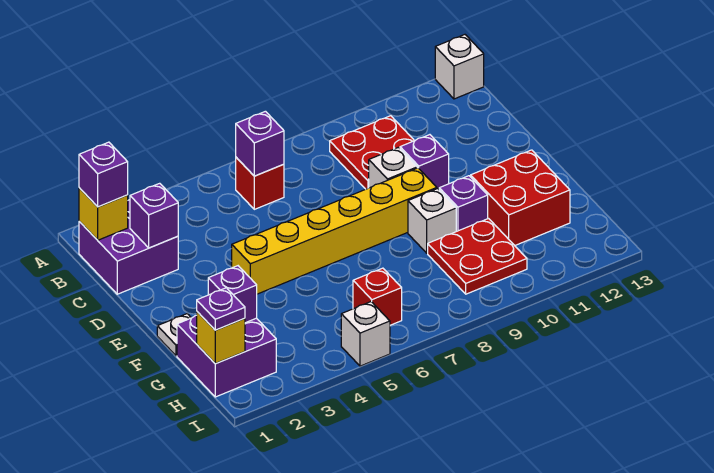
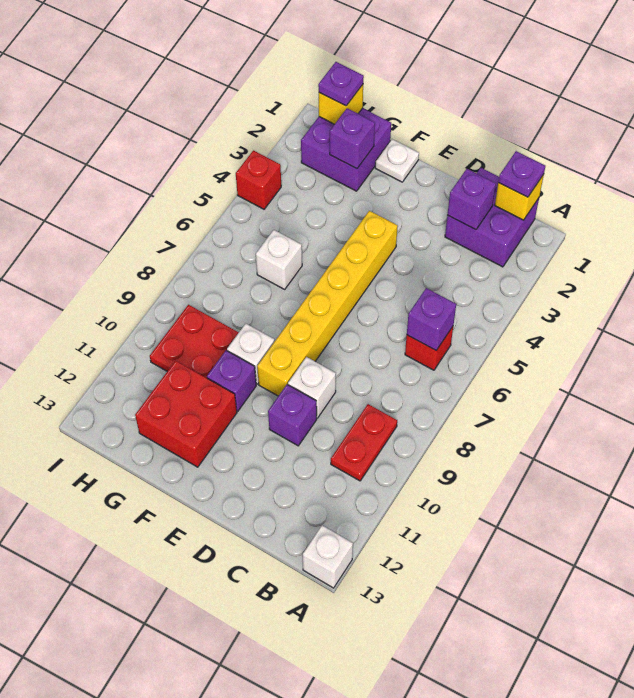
purple brick B1 level 3 -> purple plate B1 level 3
red plate B9:C10 level 1 -> red plate B9:B10 level 1
red brick H6 level 1 -> red brick I4 level 1
white brick I5 level 1 -> white brick G6 level 1

